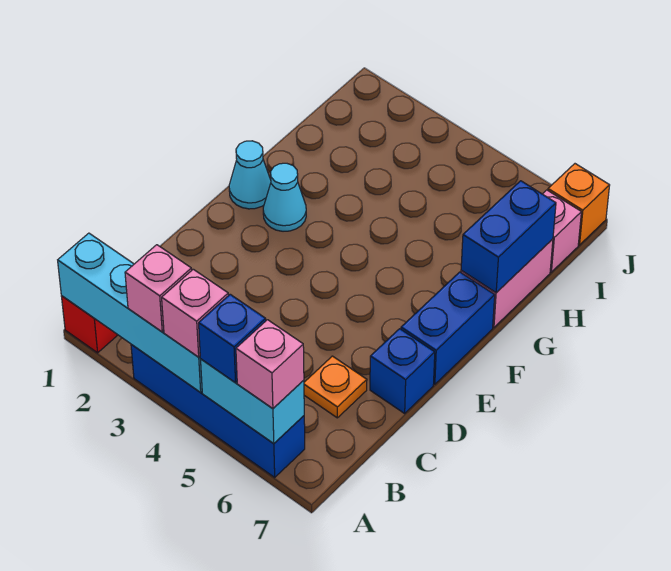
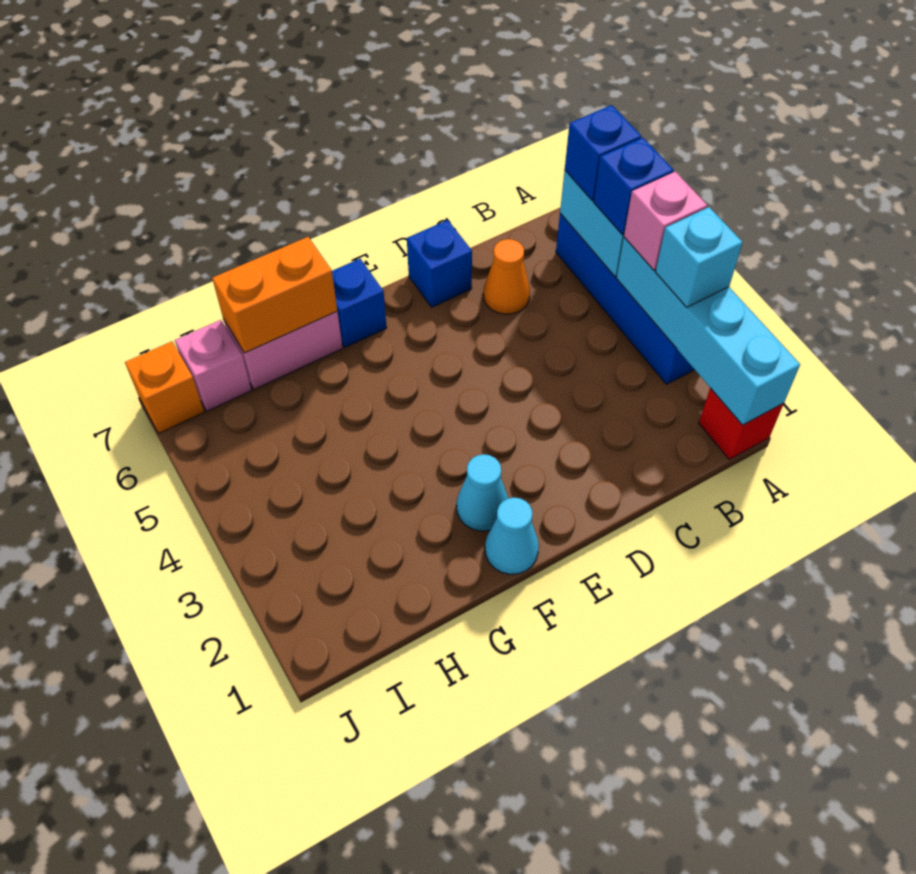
pink brick A3 level 3 -> cyan brick A3 level 3
pink brick A6 level 3 -> blue brick A6 level 3
orange plate C6 level 1 -> orange cone C6 level 1
blue brick E7:F7 level 1 -> blue brick F7 level 1
blue brick G7:H7 level 2 -> orange brick G7:H7 level 2

